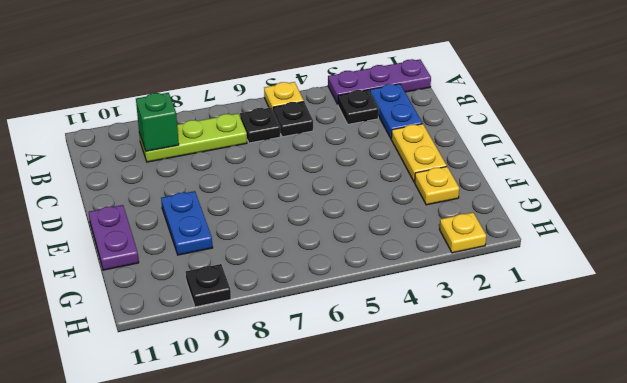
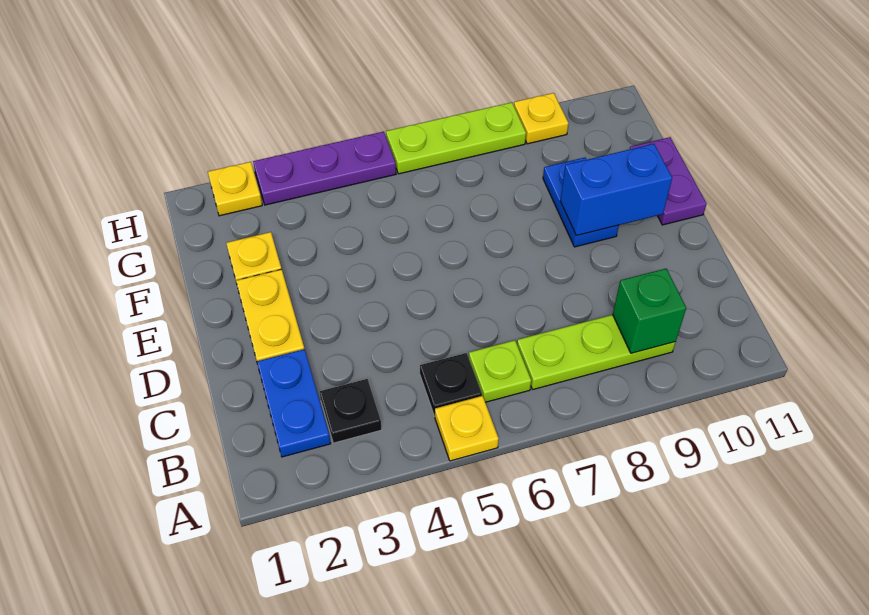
purple plate A1:A3 level 1 -> purple plate H3:H5 level 1
black plate B6 level 1 -> lime plate B6 level 1
none -> blue brick E9:E10 level 2
none -> lime plate H6:H8 level 1
black plate H9 level 1 -> yellow plate H9 level 1

